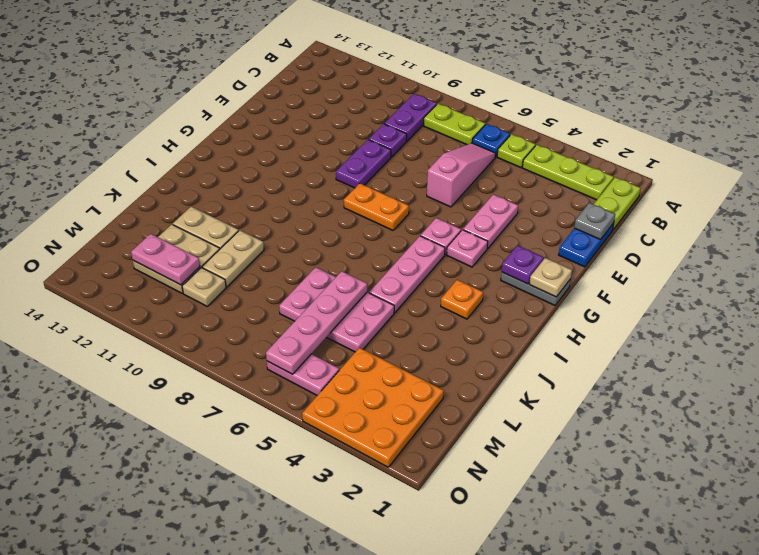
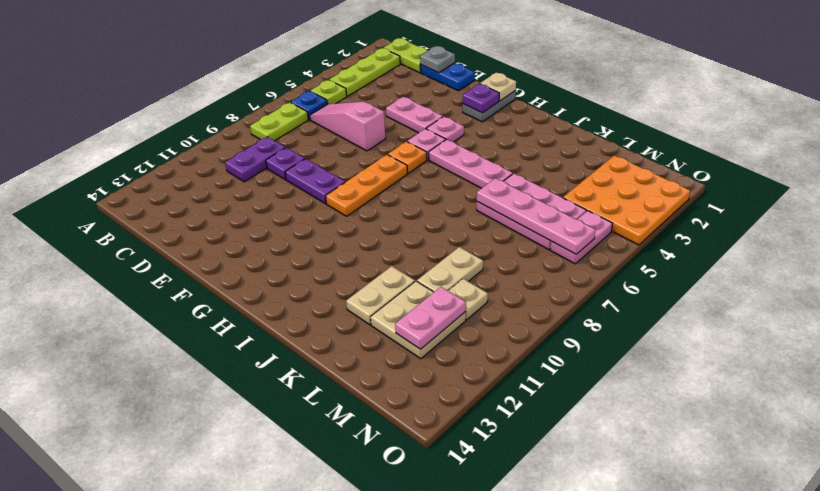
purple plate B9:C9 level 1 -> purple plate C9:C10 level 1
orange plate G7:G8 level 1 -> orange plate G7:G9 level 1
orange plate I3 level 1 -> orange plate G6 level 1
pink plate K5:L7 level 1 -> pink plate K5:M6 level 1
tan plate K10:L10 level 1 -> tan plate L9:L10 level 1

